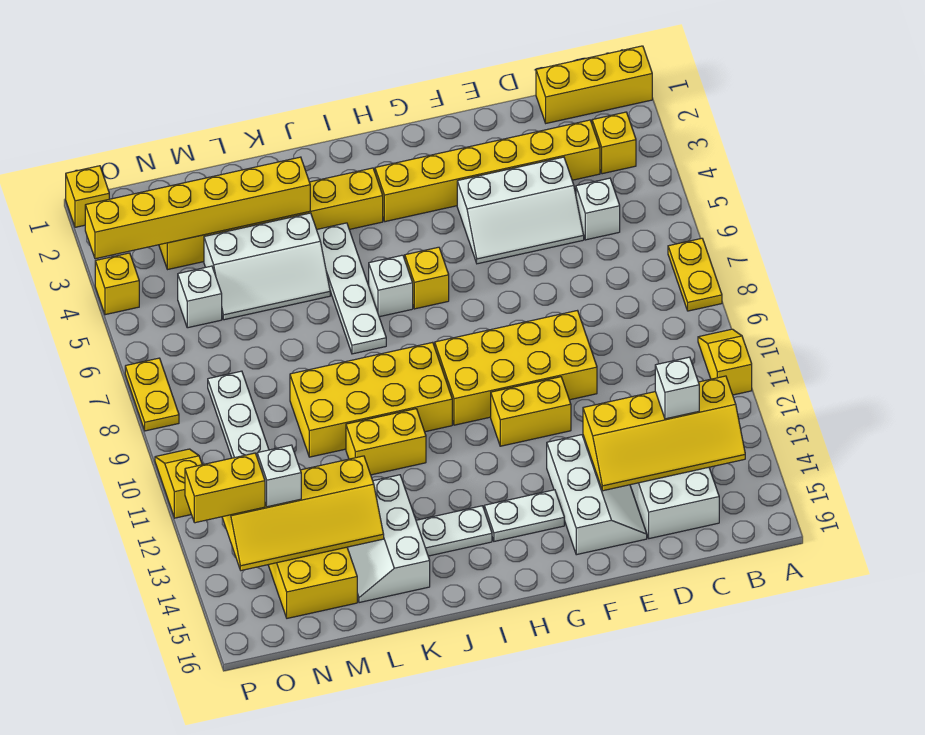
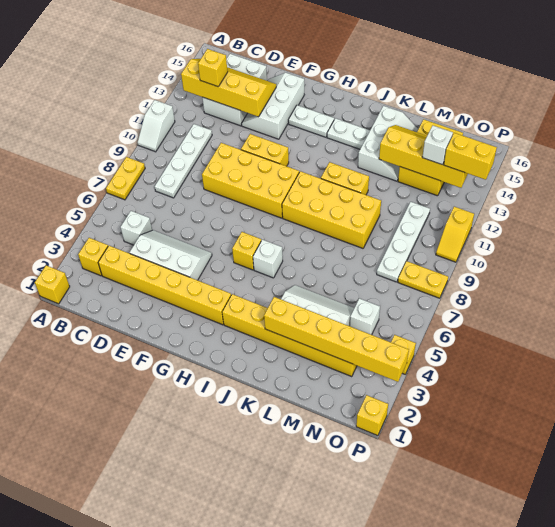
yellow brick A1:C1 level 1 -> yellow brick A1 level 1
yellow slope A10:A11 level 1 top 11 -> white slope A10:A11 level 1 top 11
white brick C13 level 3 -> yellow brick C13 level 3
white plate J4:J7 level 1 -> white plate C8:C11 level 1
yellow plate P7:P8 level 1 -> yellow plate O8:P8 level 1

